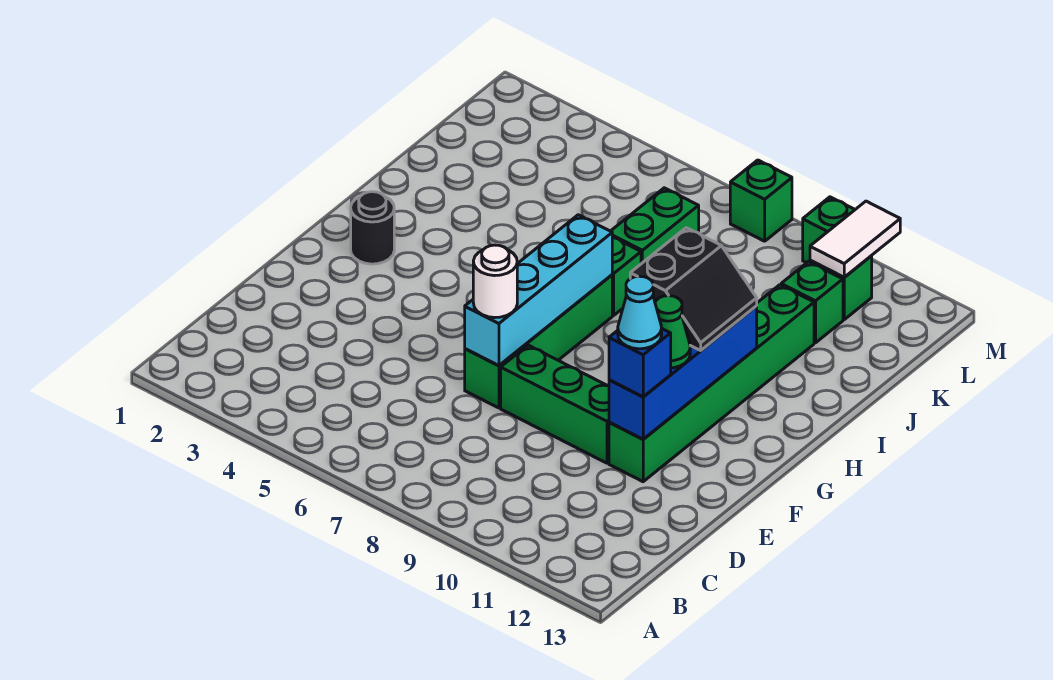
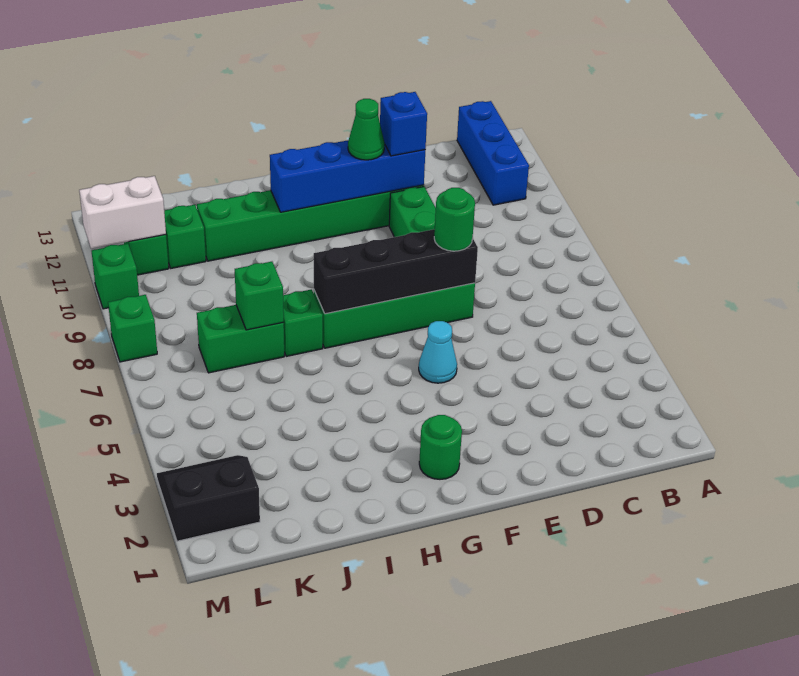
none -> blue brick B11:B13 level 1
cyan brick E7:H7 level 2 -> black brick E7:H7 level 2
white round brick E7 level 3 -> green round brick E7 level 3
cyan cone E11 level 4 -> cyan cone F5 level 1
black round brick G2 level 1 -> green round brick G2 level 1
black slope G10:H11 level 3 top 10 -> black slope L2:M3 level 1 top 2
none -> green brick J7 level 2
white tile L11:M11 level 2 -> white brick L11:M11 level 2

